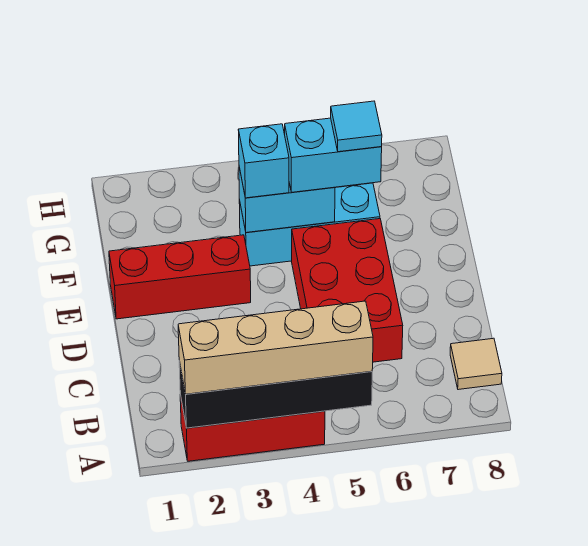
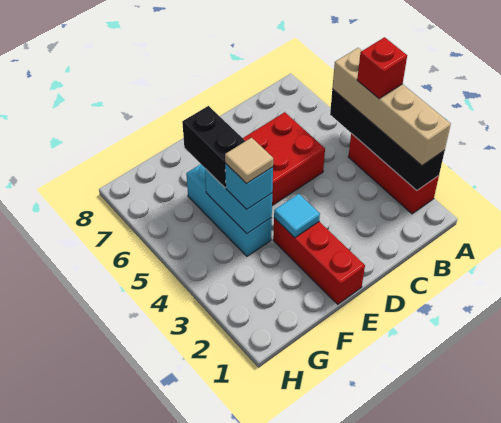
none -> red brick A4 level 4
tan tile B8 level 1 -> tan tile F4 level 4
cyan brick F5:F6 level 3 -> black brick F5:F6 level 3
cyan tile F6 level 4 -> cyan tile E3 level 2

